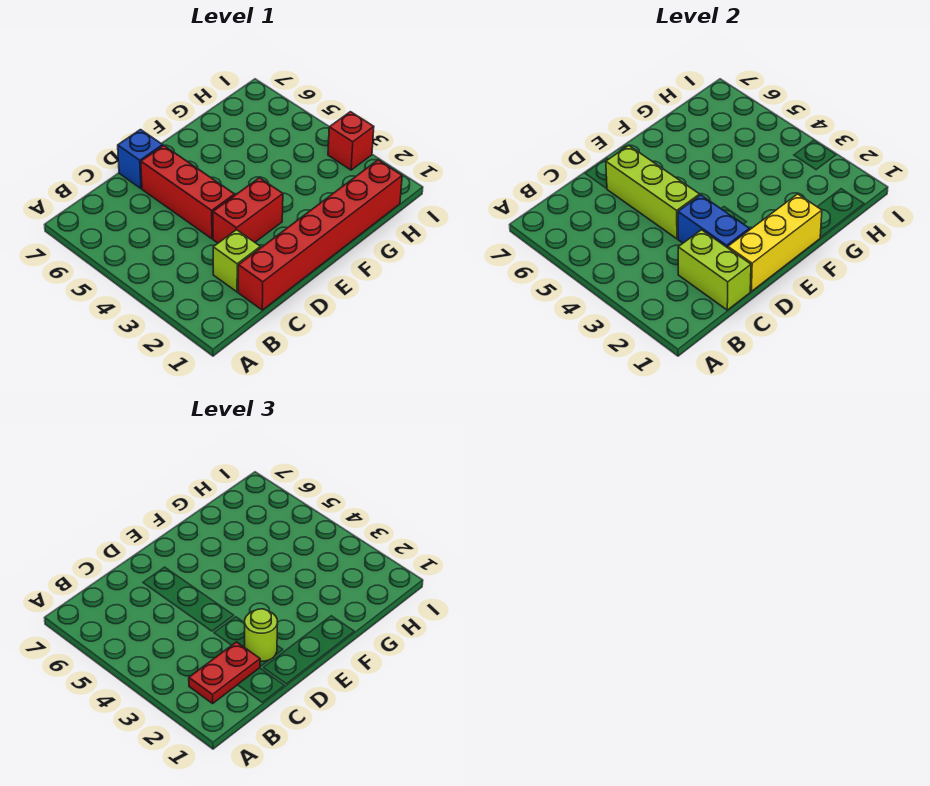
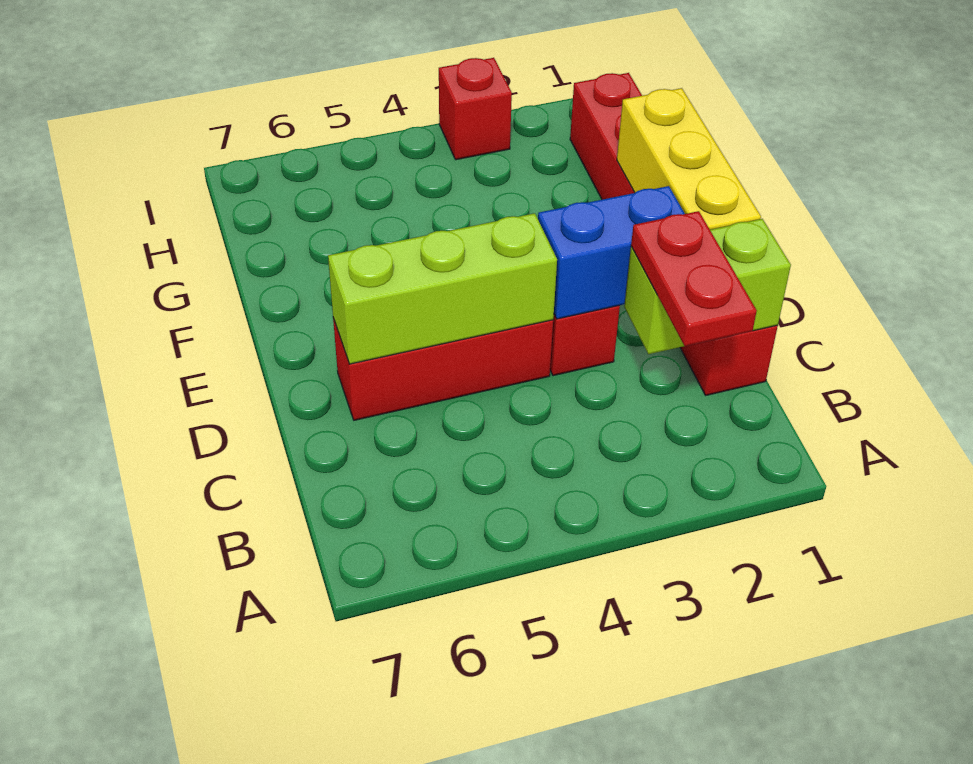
lime brick C2 level 1 -> none
lime round brick D2 level 3 -> none
blue brick D7 level 1 -> none

